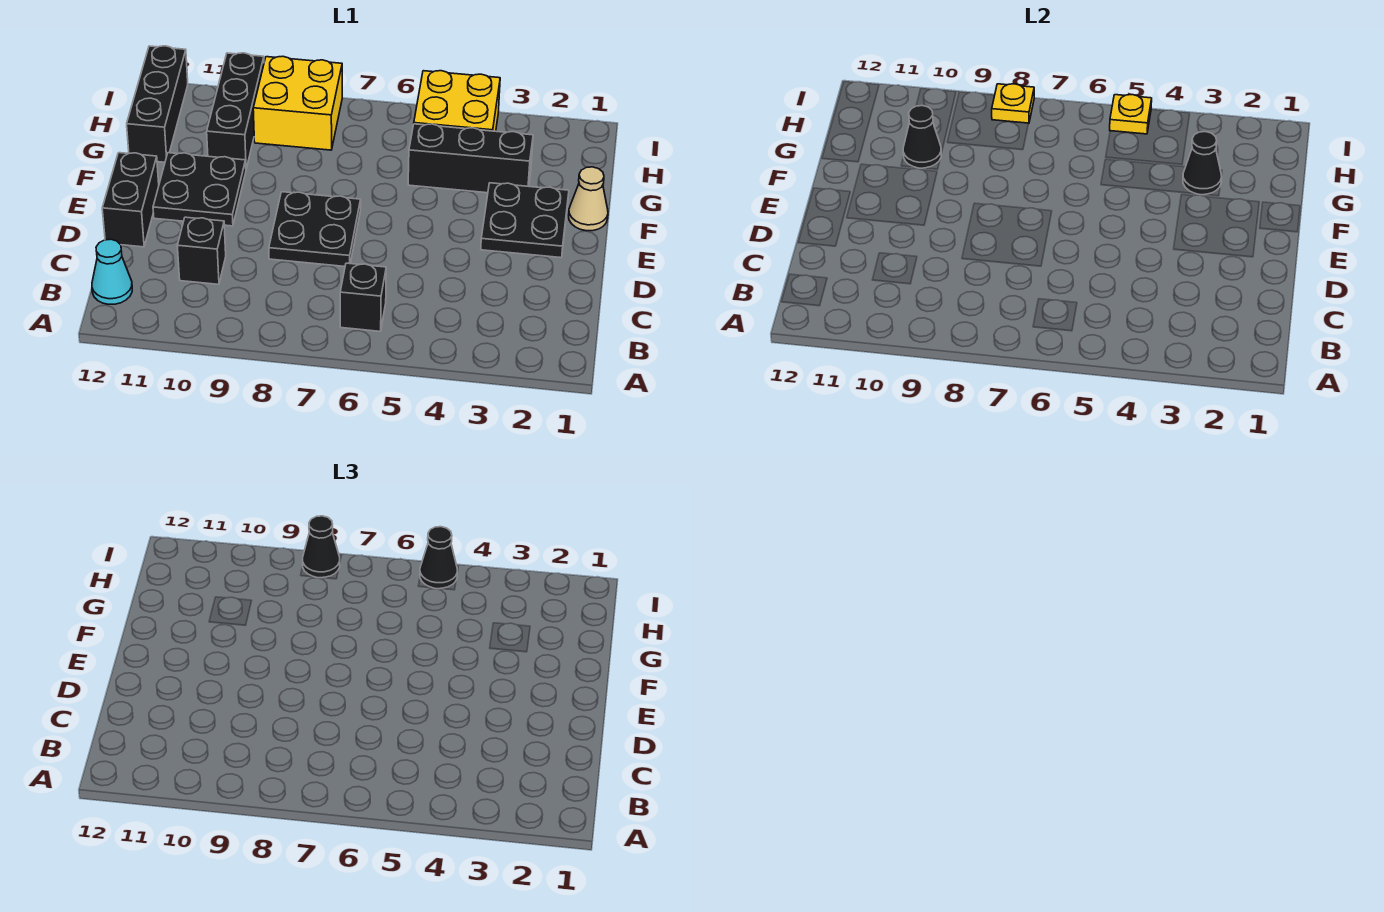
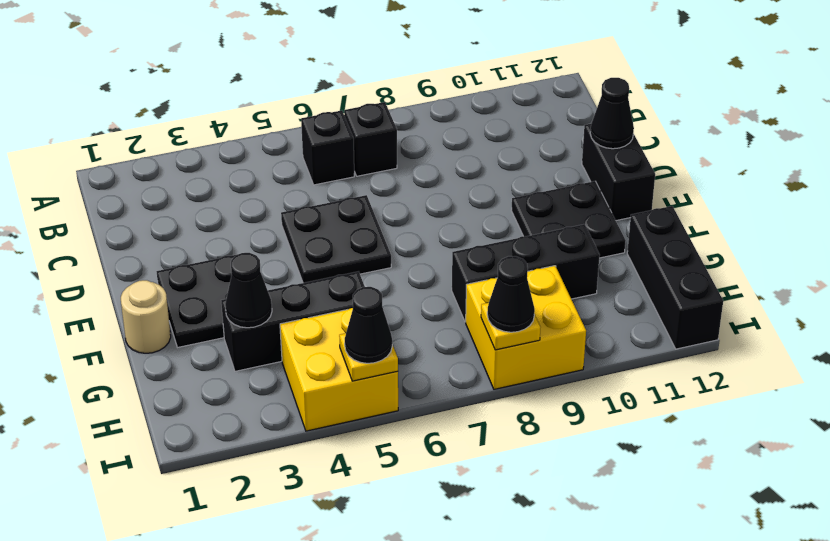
cyan cone B12 level 1 -> none
black brick C10 level 1 -> black brick B7 level 1
black plate D7:E8 level 1 -> black plate D5:E6 level 1
tan cone F1 level 1 -> tan round brick F1 level 1
black brick G10:I10 level 1 -> black brick G8:G10 level 1
black cone G10 level 2 -> black cone D12 level 2

